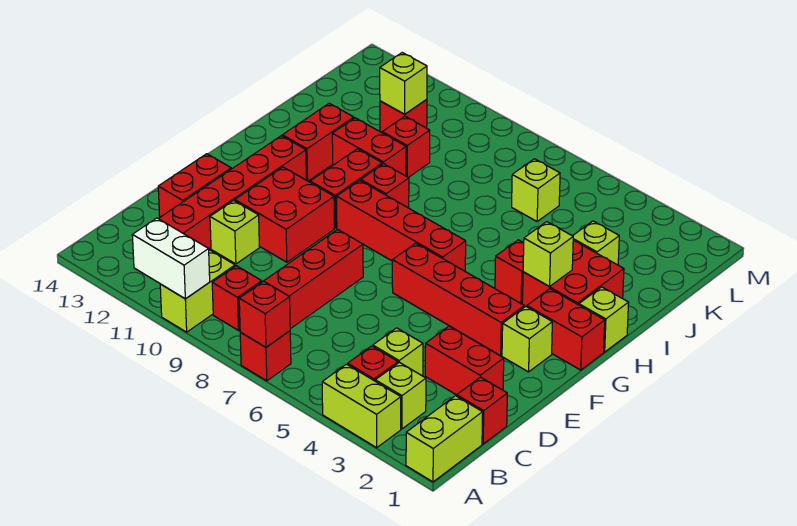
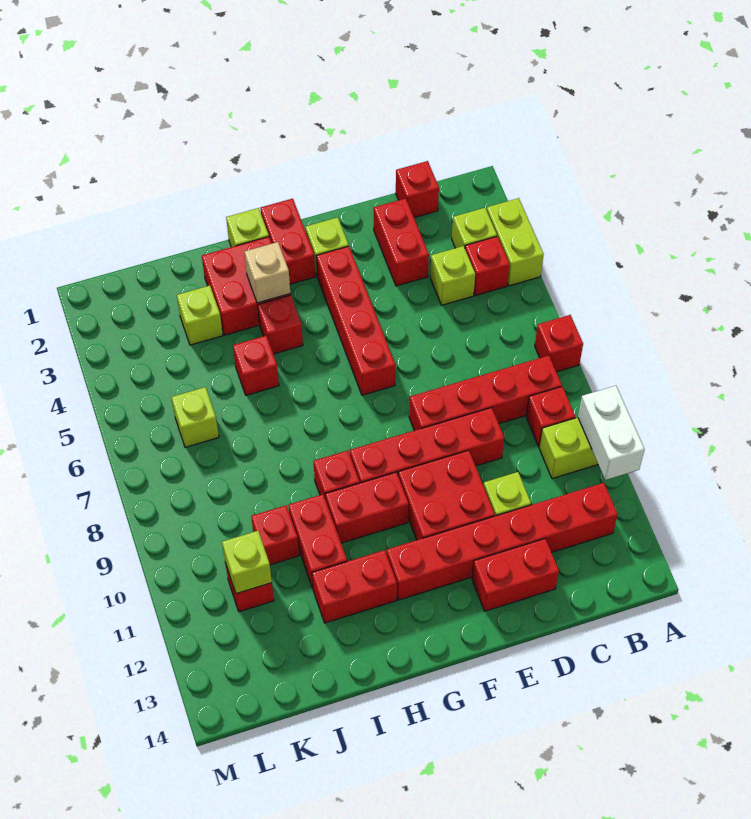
lime brick A1:B1 level 1 -> none
red brick A7 level 2 -> red brick I5 level 1
red brick G6:G9 level 1 -> red brick D9:G9 level 1
lime brick H3 level 2 -> tan brick H3 level 2

